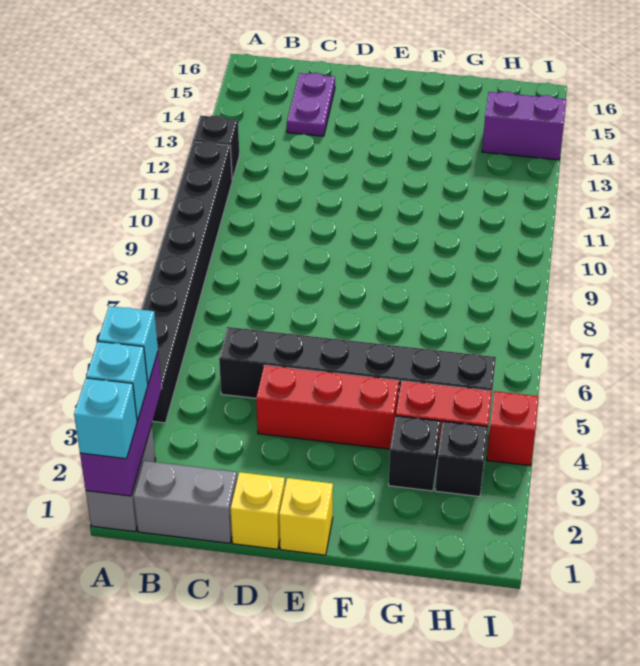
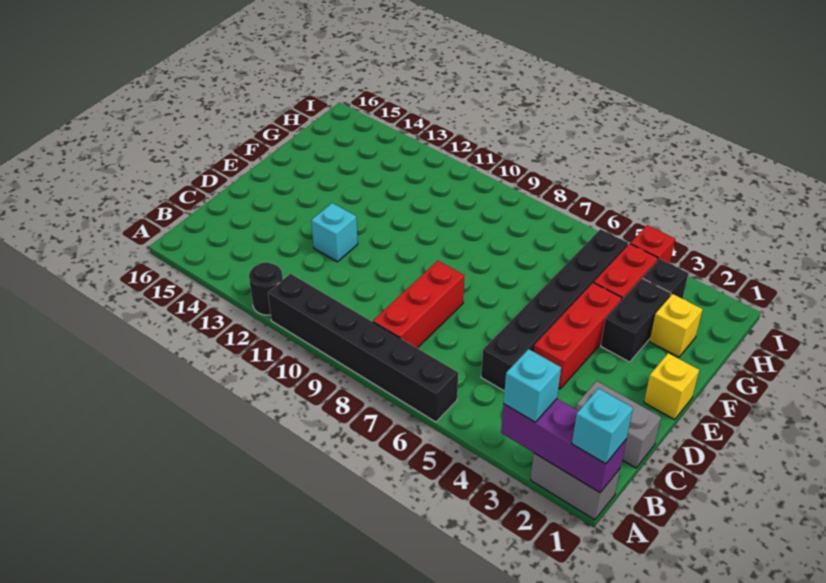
cyan brick A2 level 3 -> cyan brick D12 level 1
black brick A4:A11 level 1 -> black brick A6:A11 level 1
black brick A12 level 1 -> black round brick A12 level 1
grey brick B1:C1 level 1 -> grey brick C1:C2 level 1
none -> red brick B8:D8 level 1
purple plate C14:C15 level 1 -> none
yellow brick D1 level 1 -> yellow brick G2 level 1
black brick G3 level 1 -> black brick F3:G3 level 1
purple brick H14:I14 level 1 -> none

